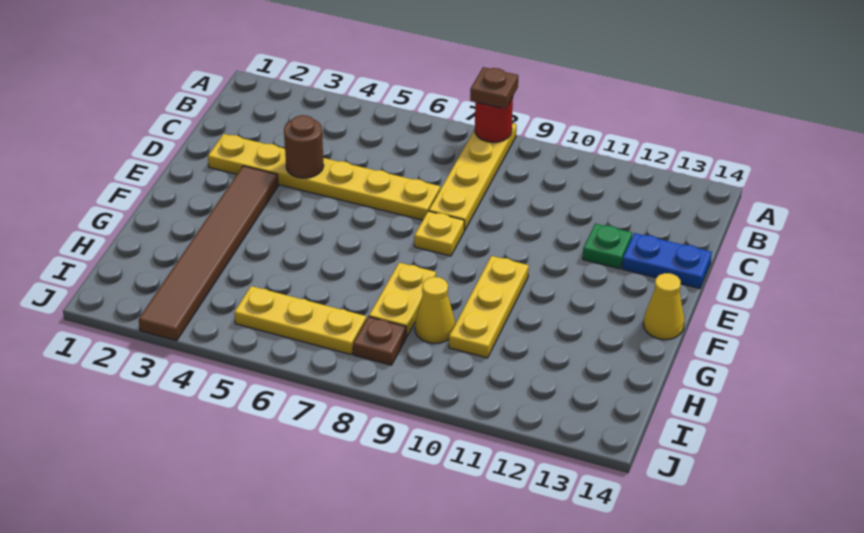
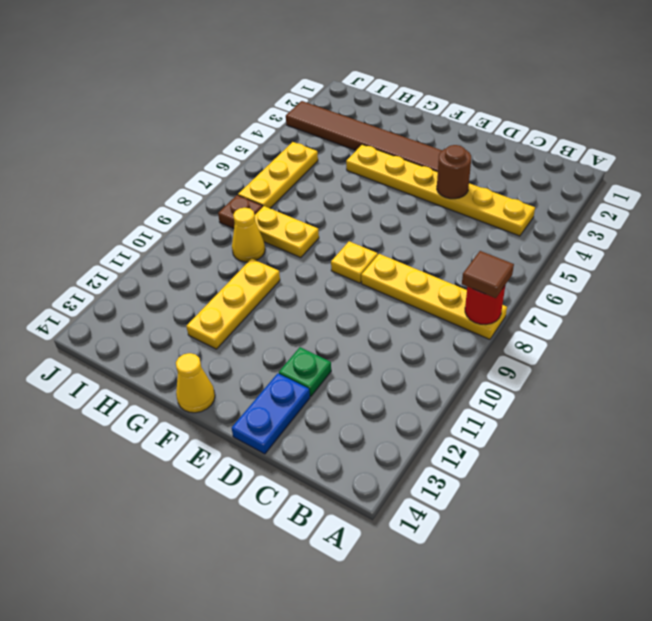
brown plate A8 level 3 -> brown tile A8 level 3
yellow plate D2:D7 level 1 -> yellow plate B4:G4 level 1
yellow plate F10:H10 level 1 -> yellow plate G10:G12 level 1

